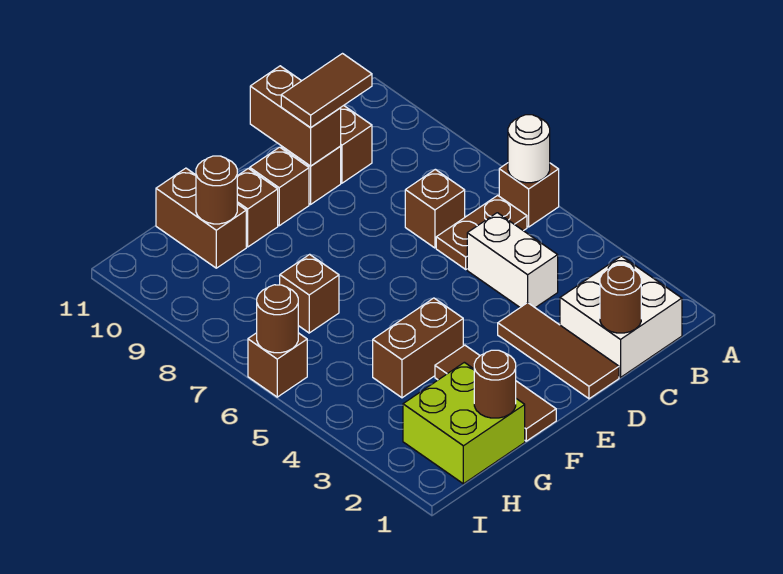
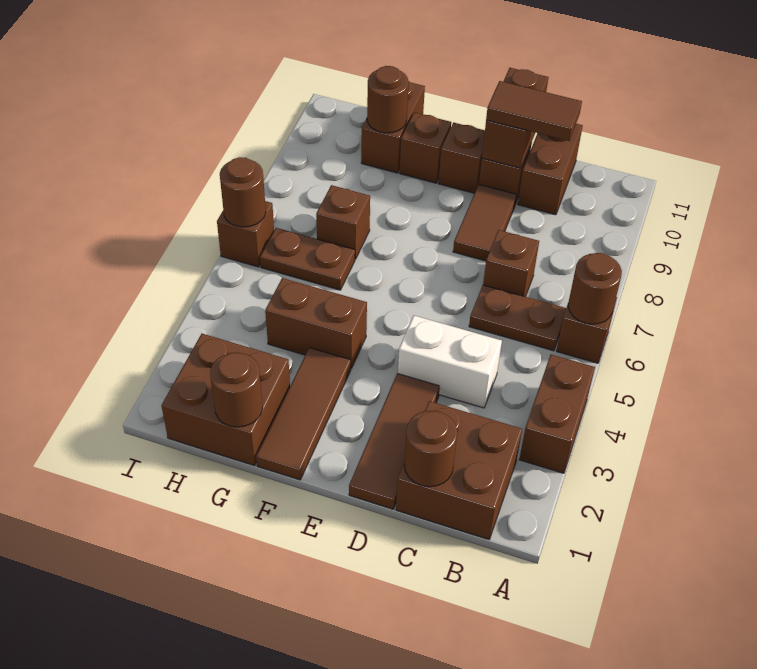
none -> brown brick A3:A4 level 1
white round brick A6 level 2 -> brown round brick A6 level 2
white brick B1:C2 level 1 -> brown brick B1:C2 level 1
white brick C4:C5 level 1 -> white brick C4:D4 level 1
none -> brown tile D8:D9 level 1
lime brick G1:H2 level 1 -> brown brick G1:H2 level 1
none -> brown plate G6:H6 level 1

